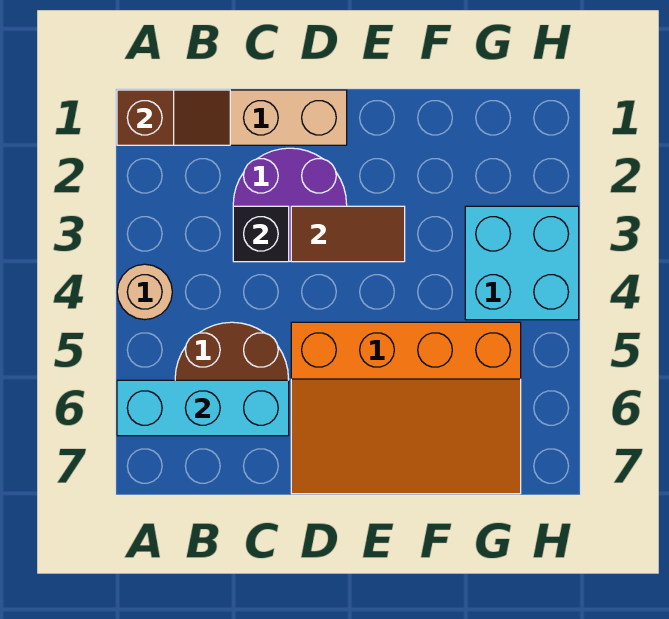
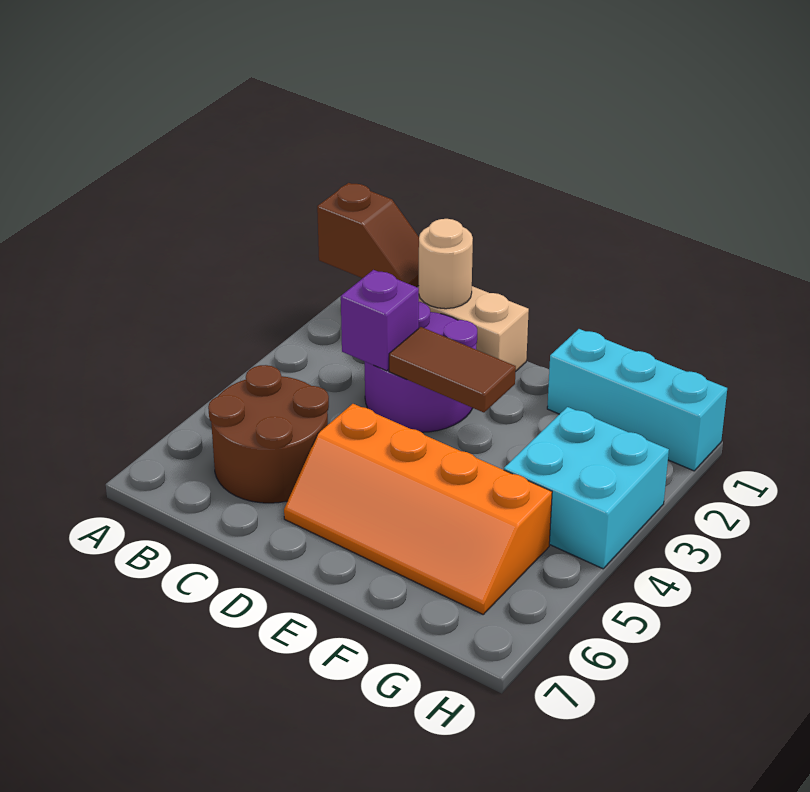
tan round brick A4 level 1 -> tan round brick C1 level 2
cyan brick A6:C6 level 2 -> cyan brick F1:H1 level 1
black brick C3 level 2 -> purple brick C3 level 2
orange slope D5:G7 level 1 top 5 -> orange slope D5:G6 level 1 top 5

